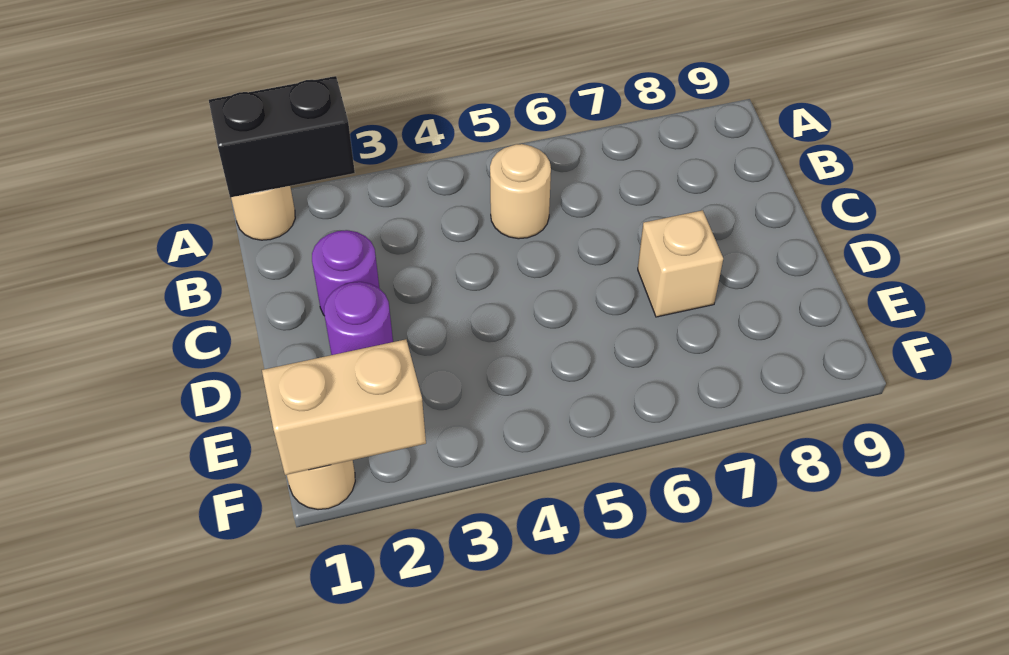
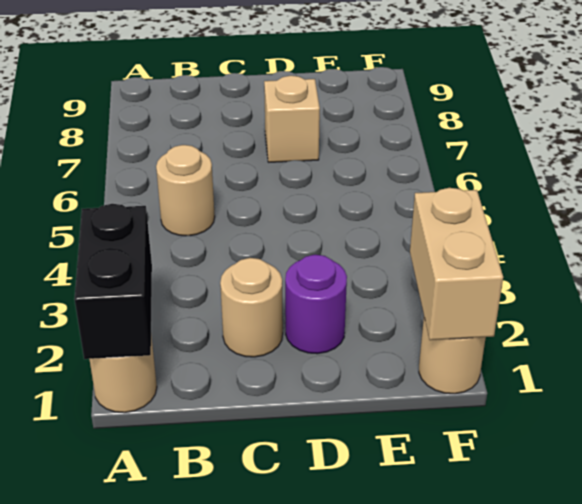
purple round brick C2 level 1 -> tan round brick C2 level 1

